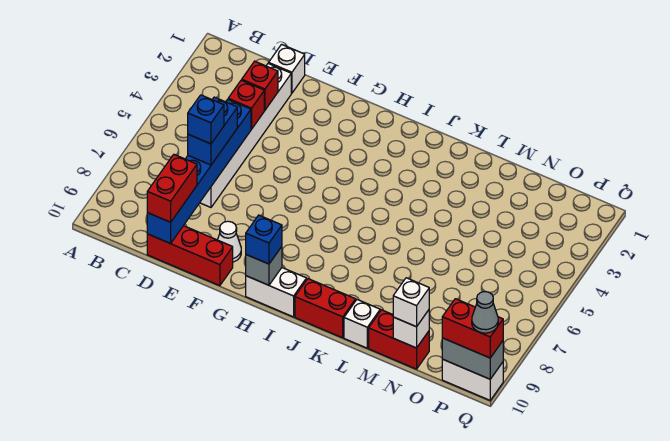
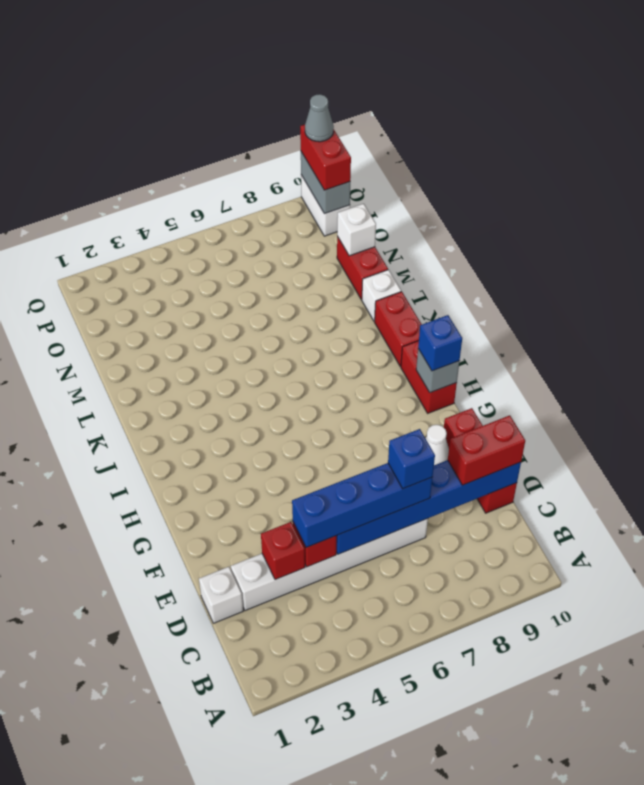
blue brick D6:D7 level 3 -> blue brick D4:D7 level 3
white brick H10:I10 level 1 -> red brick H10:I10 level 1
white brick N10 level 3 -> none

